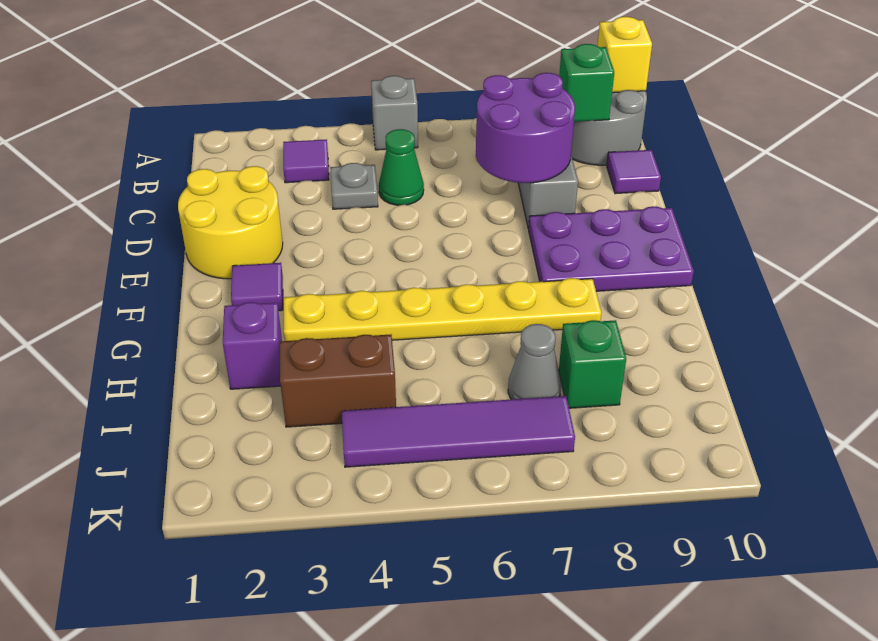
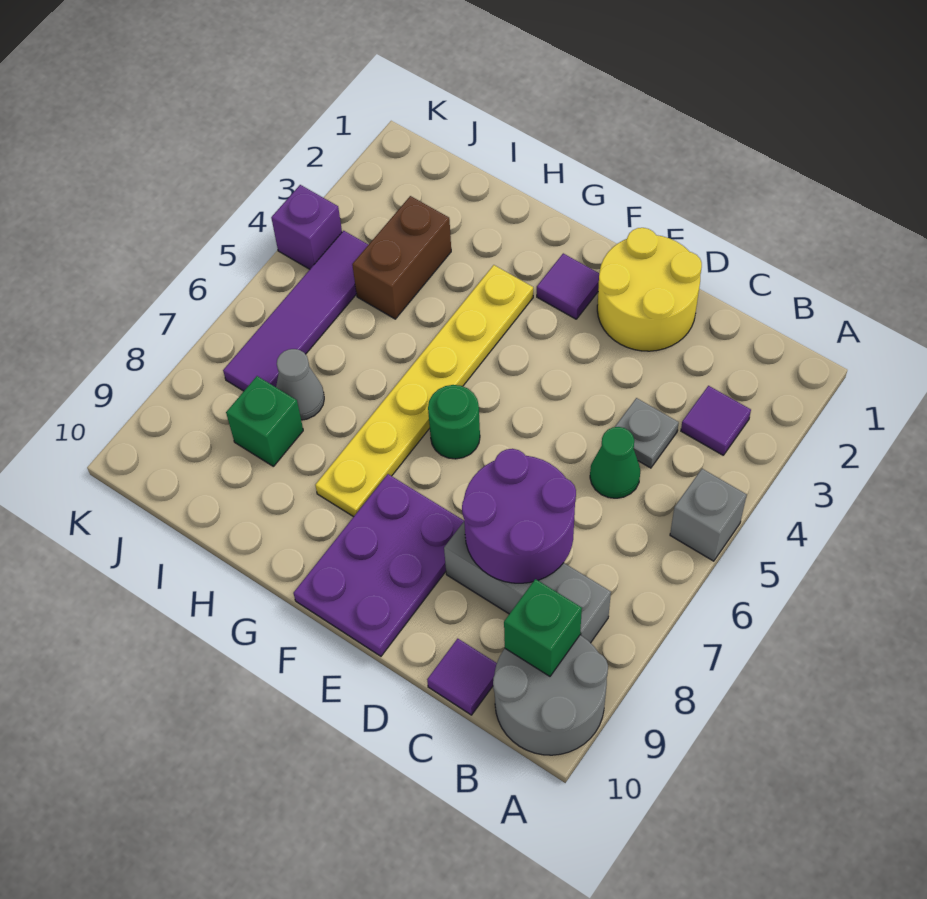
yellow brick A10 level 2 -> none
none -> green round brick F6 level 1
purple brick H2 level 1 -> purple brick K4 level 1

